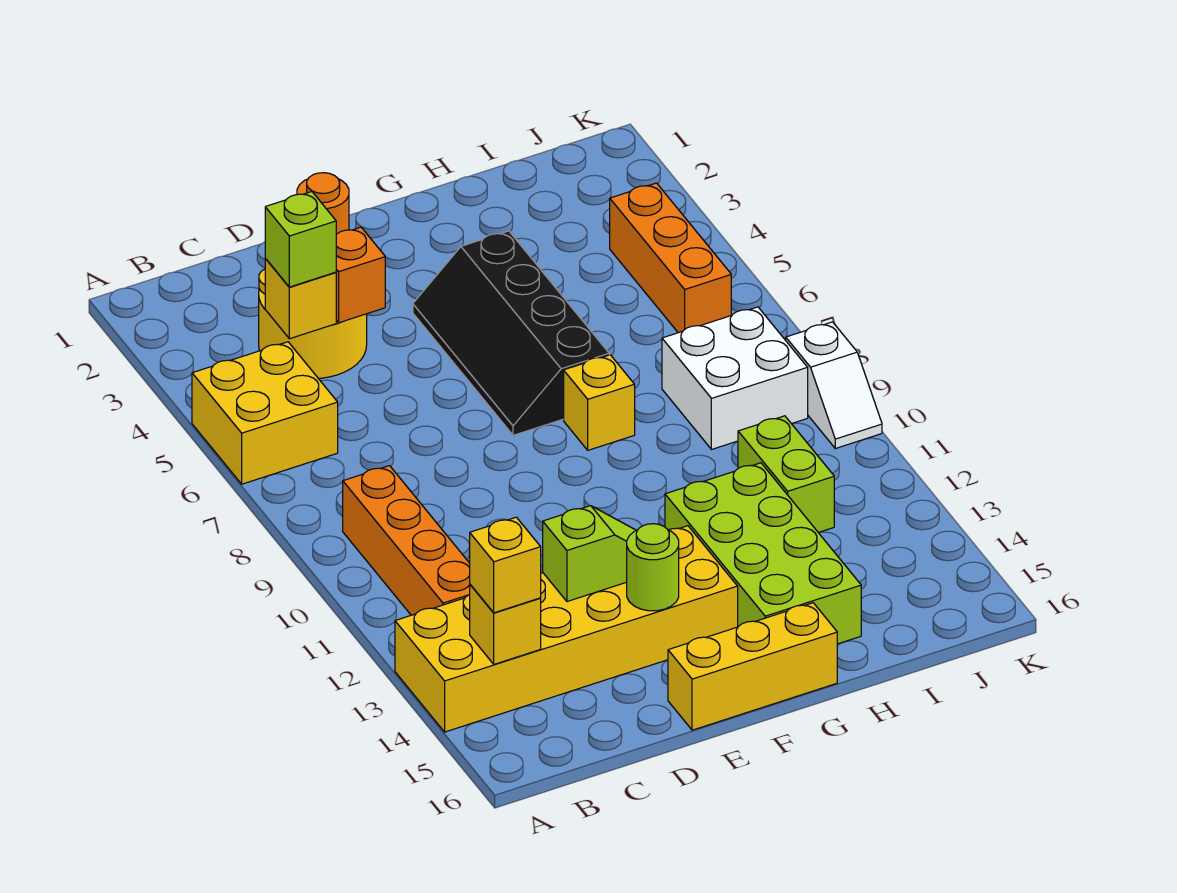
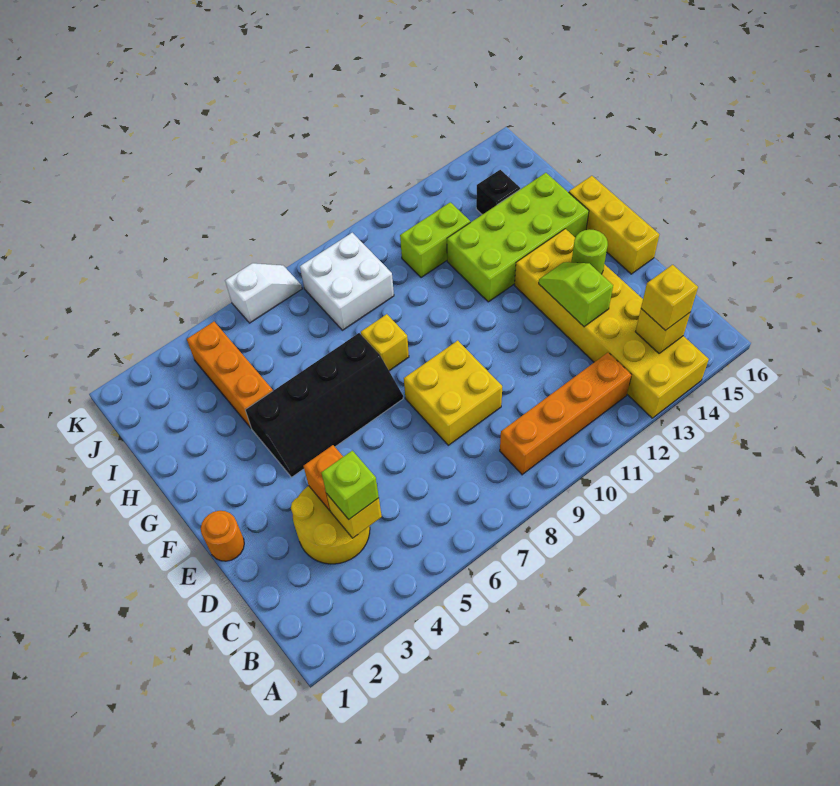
yellow brick A5:B6 level 1 -> yellow brick D8:E9 level 1
none -> black brick I14 level 1
orange brick J4:J6 level 1 -> orange brick H4:J4 level 1
white slope K9:K10 level 1 top 9 -> white slope K6:K7 level 1 top 6

